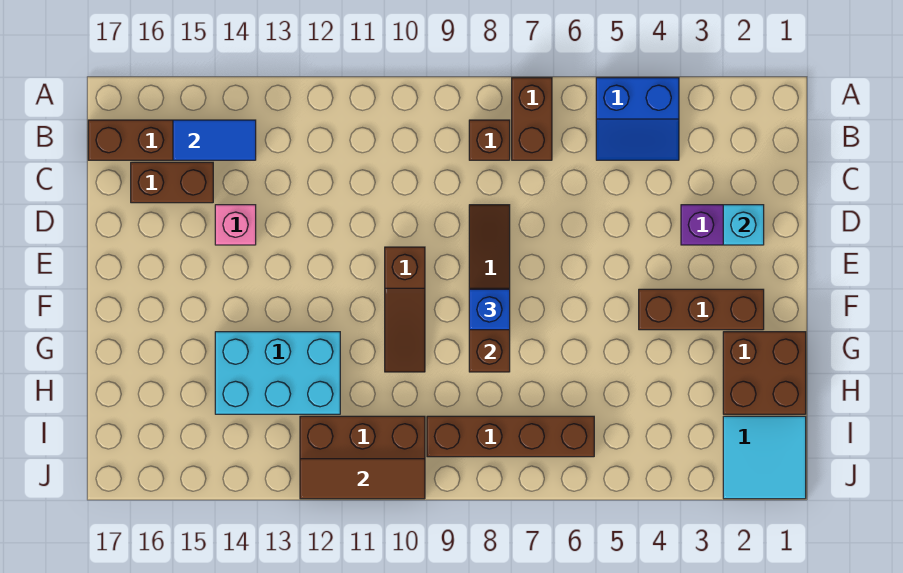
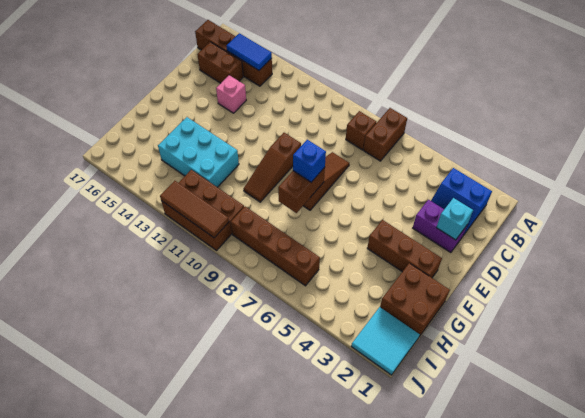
blue slope A4:B5 level 1 top A -> blue slope B2:C3 level 1 top B

